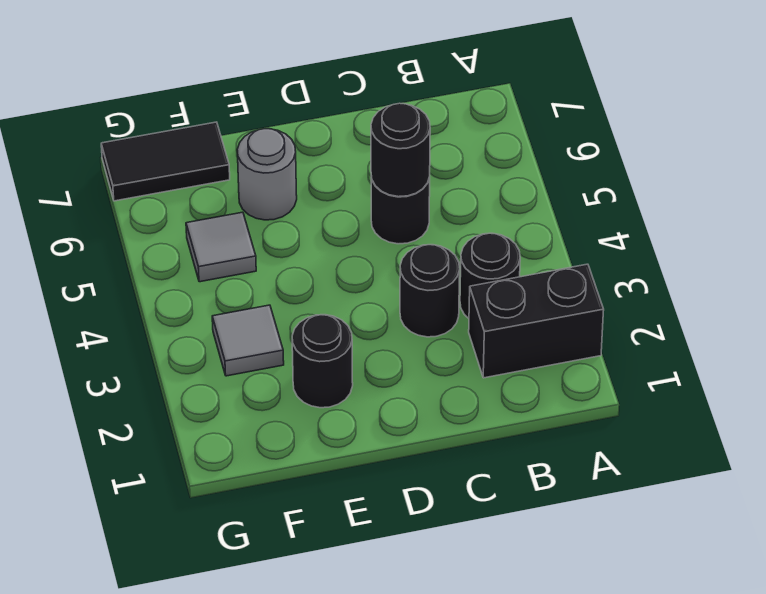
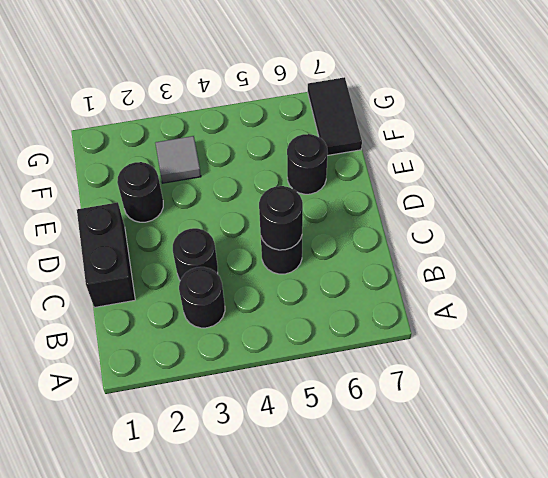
black brick A2:B2 level 1 -> black brick C1:D1 level 1
grey round brick E6 level 1 -> black round brick E6 level 1
grey tile F5 level 1 -> none

